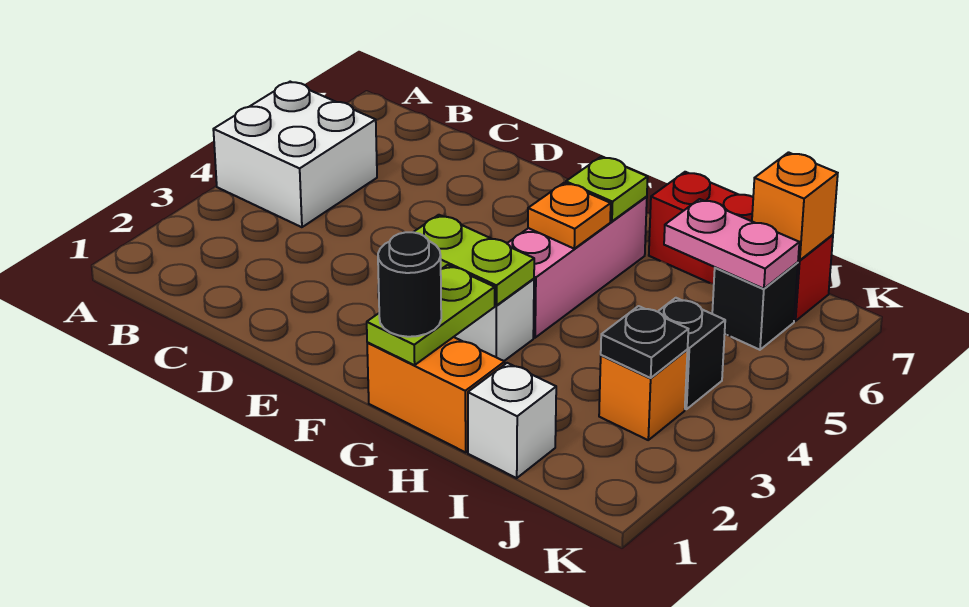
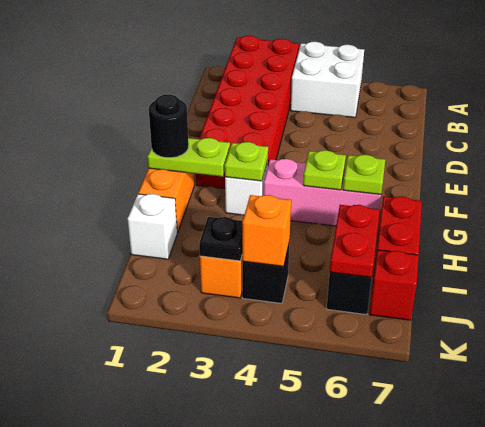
none -> red brick A2:F3 level 1
lime plate F3:G3 level 2 -> lime plate G3 level 2
orange plate G5 level 2 -> lime plate G5 level 2
pink plate I6:J6 level 2 -> red plate I6:J6 level 2
orange brick J7 level 2 -> orange brick J4 level 2

